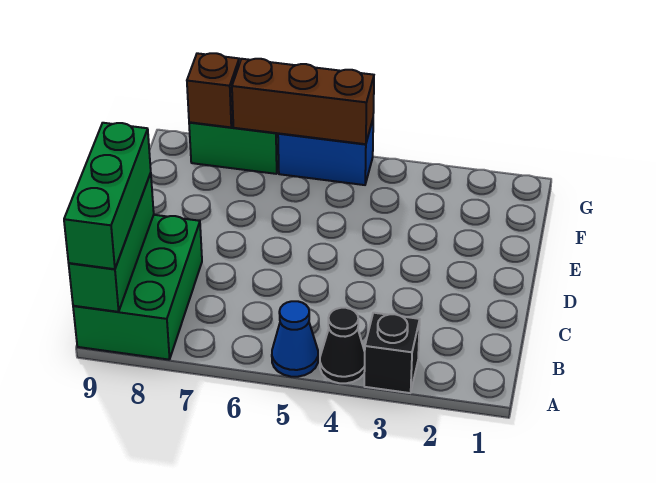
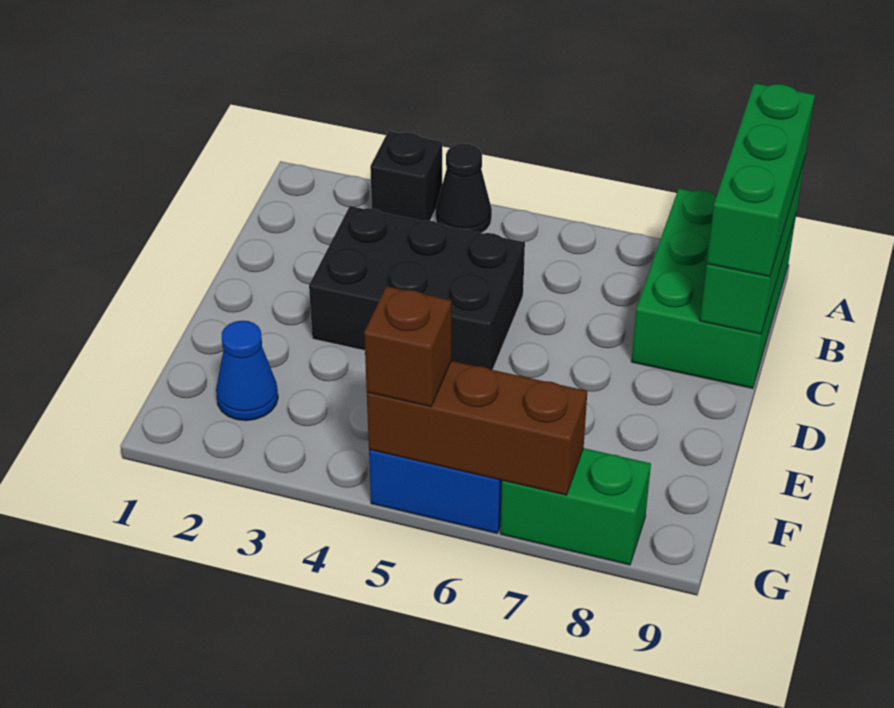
blue cone A5 level 1 -> blue cone F2 level 1
none -> black brick C3:D5 level 1
brown brick G8 level 2 -> brown brick G5 level 3

